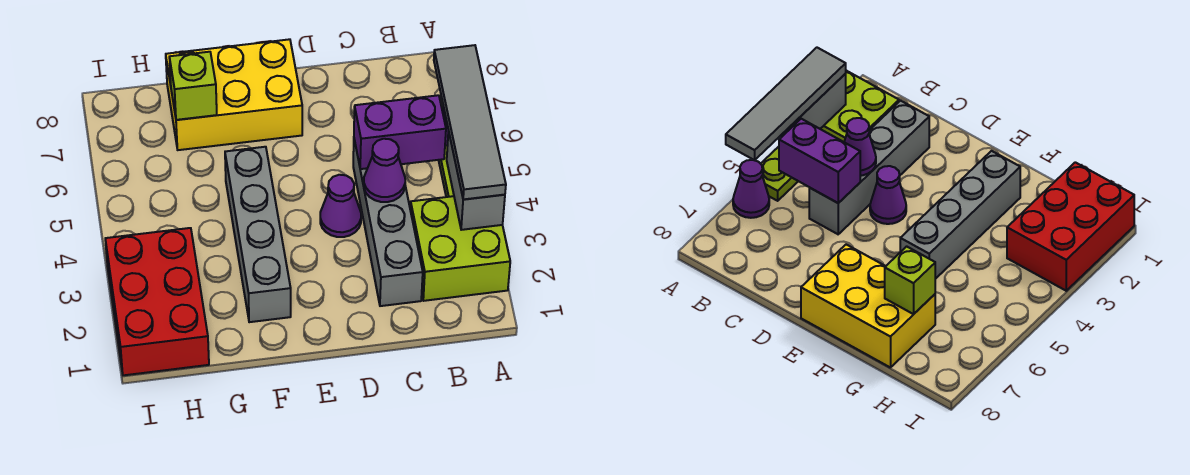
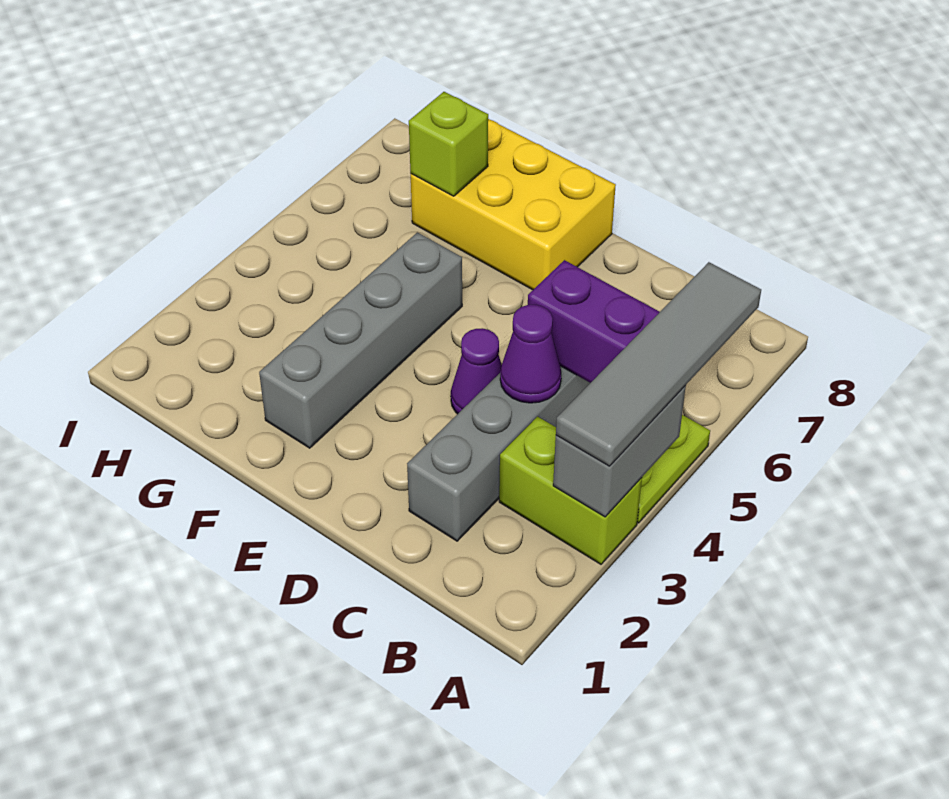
lime brick A2:B3 level 1 -> lime brick A3:B3 level 1
purple cone A6 level 1 -> none
red brick H1:I3 level 1 -> none

